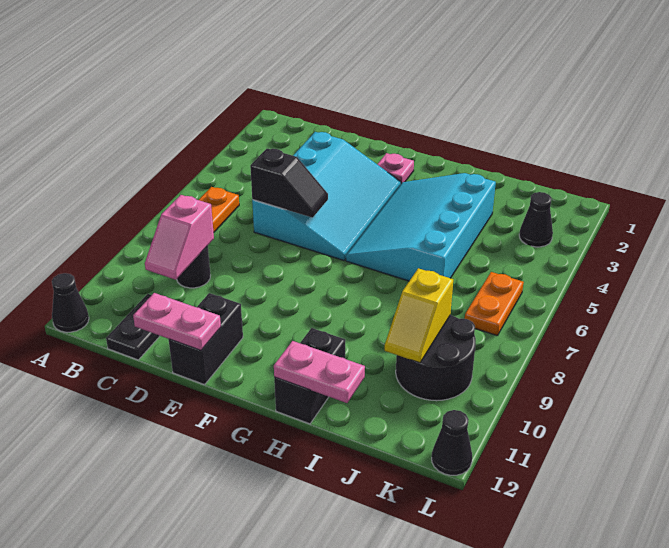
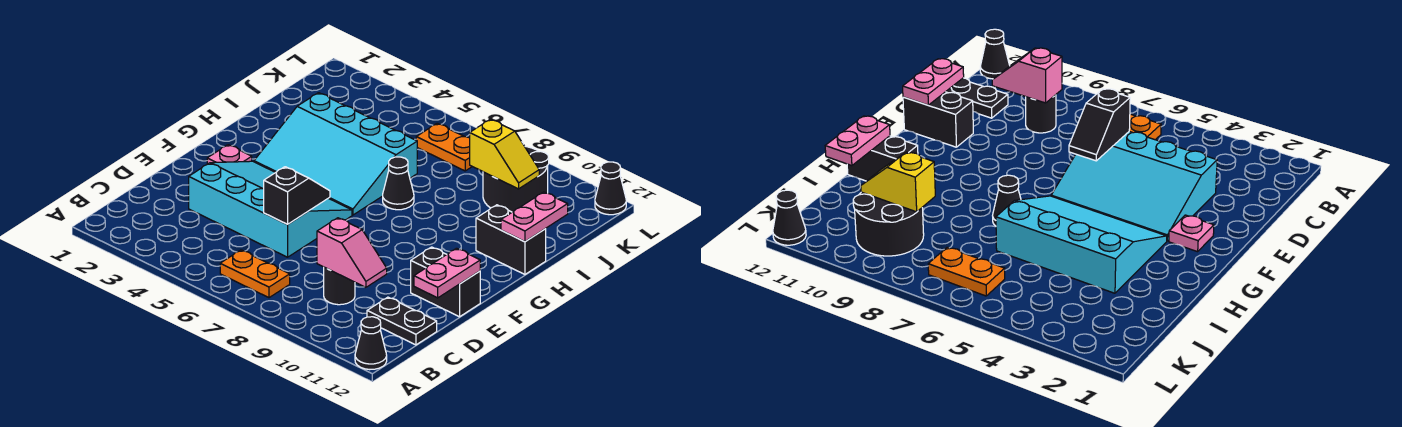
black cone K3 level 1 -> black cone H7 level 1

